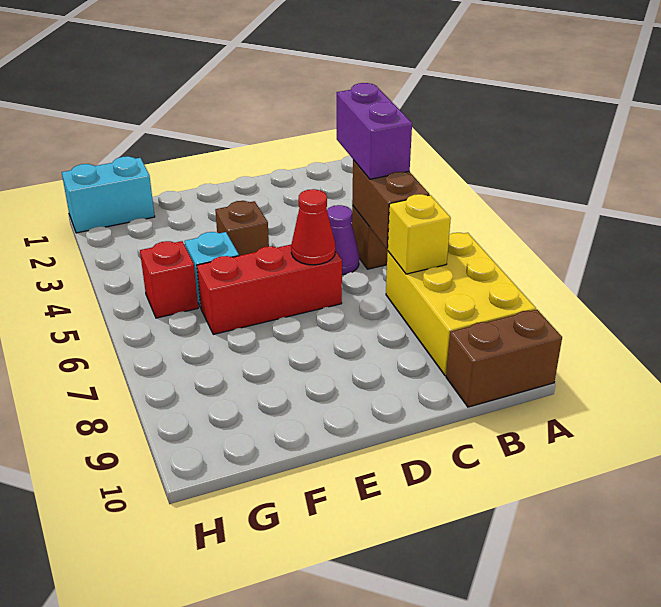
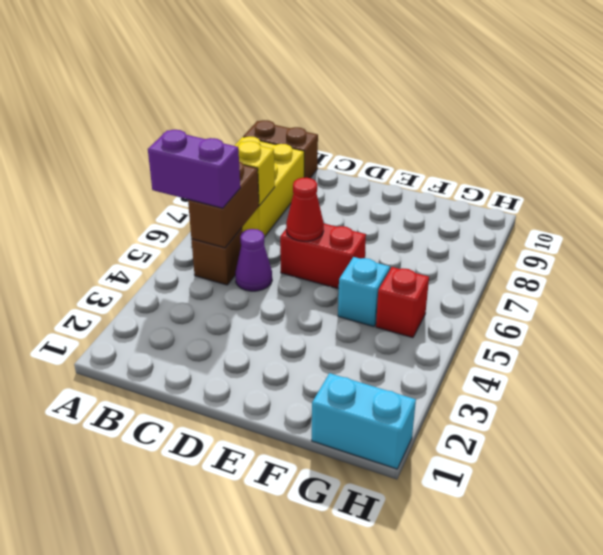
purple brick B4:B5 level 3 -> purple brick A5:B5 level 3
red brick D6:F6 level 1 -> red brick D6:E6 level 1
brown brick E4 level 1 -> none

